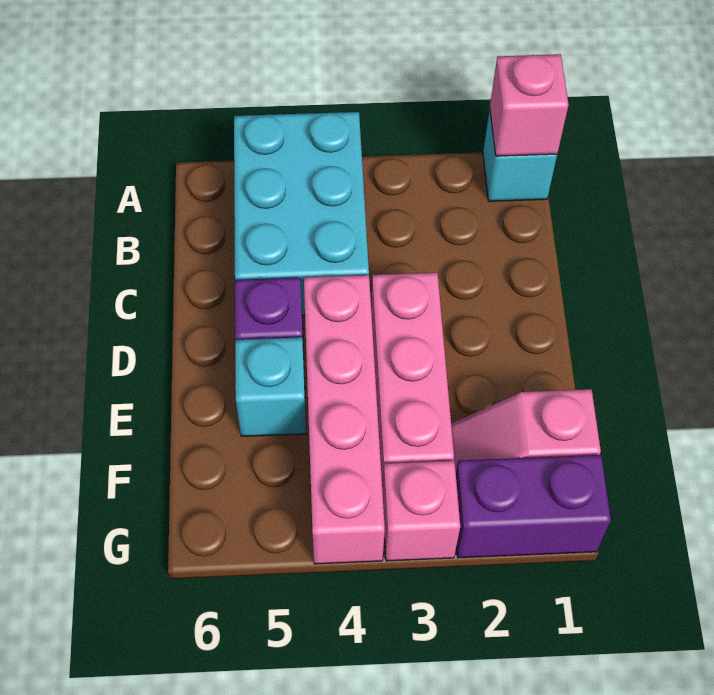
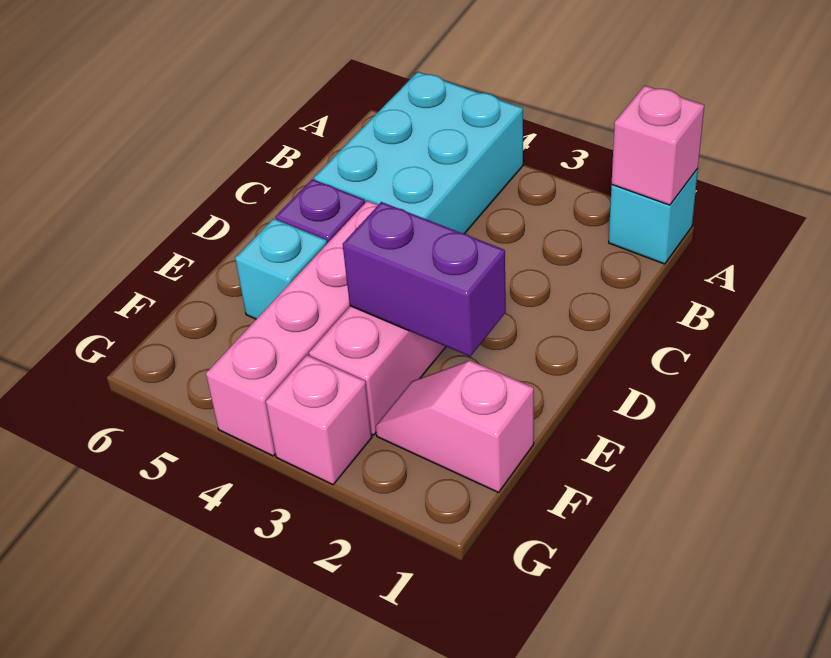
purple brick G1:G2 level 1 -> purple brick E2:E3 level 2

